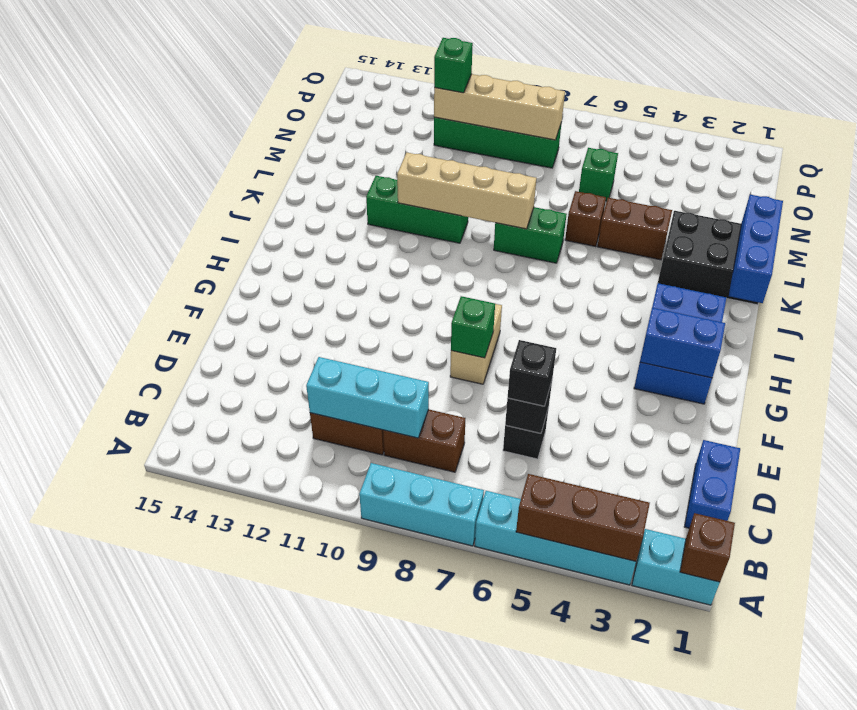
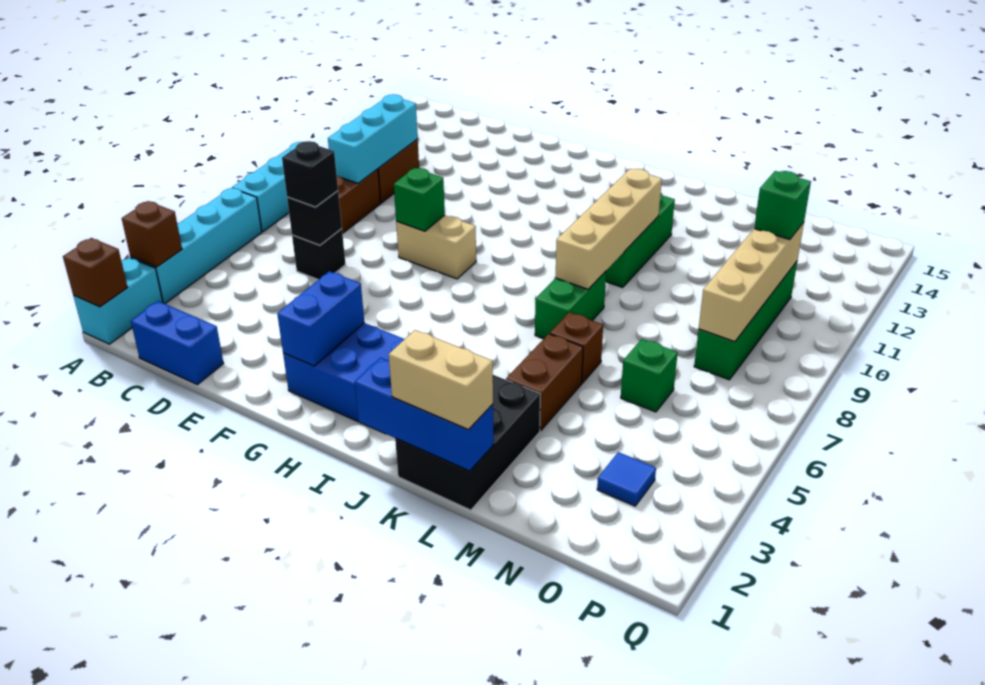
brown brick A3:A5 level 2 -> brown brick A3 level 2
none -> tan brick K1:L1 level 3
none -> blue tile O3 level 1

